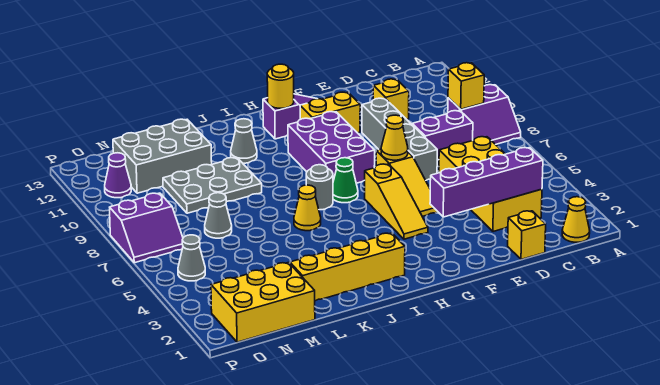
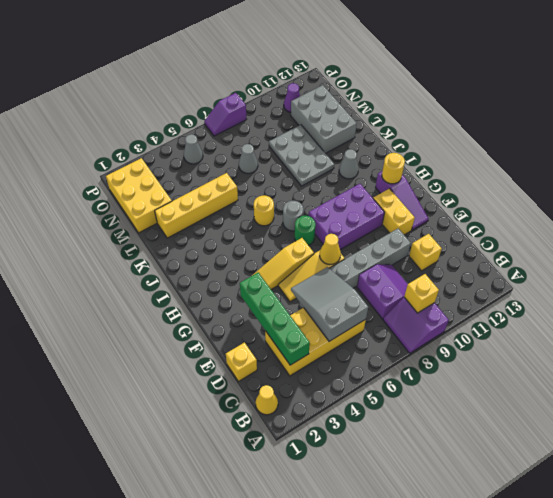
purple brick C3:F3 level 2 -> green brick C3:F3 level 2
none -> grey slope C5:E6 level 2 top C
green cone H7 level 1 -> green round brick H7 level 1
yellow brick I2:L2 level 1 -> yellow brick L2:L5 level 1
yellow cone J6 level 1 -> yellow round brick J6 level 1
purple slope O7:P8 level 1 top 8 -> purple slope P7:P8 level 1 top 8

